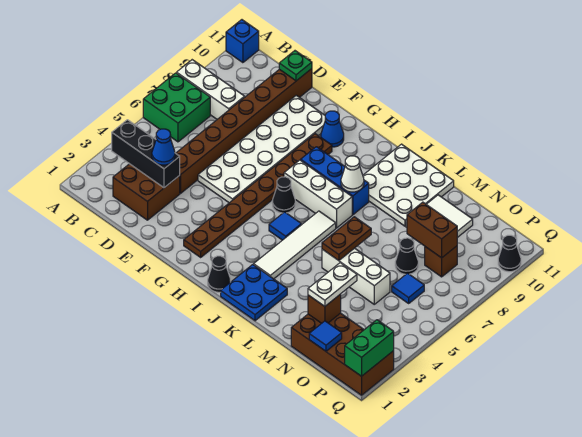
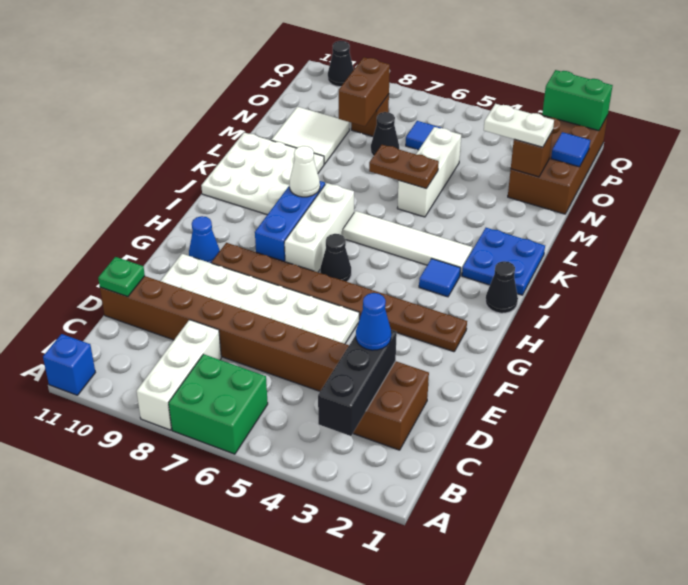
blue tile I5 level 1 -> blue tile I3 level 1

